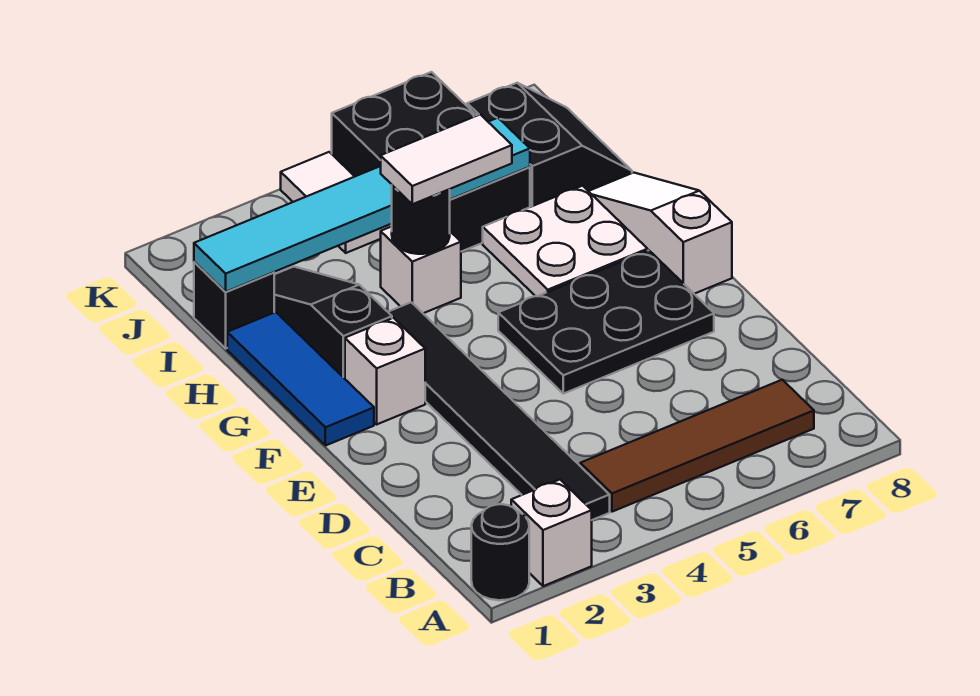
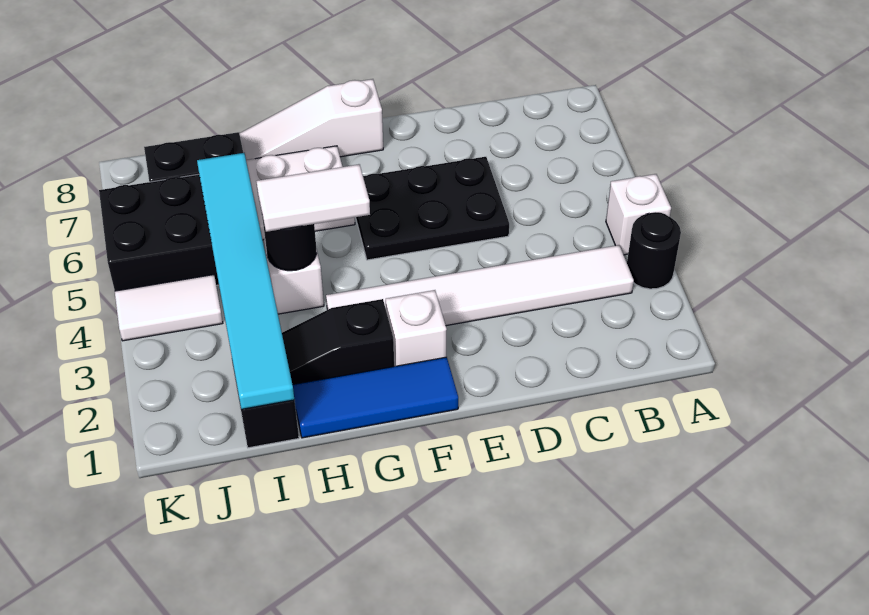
black round brick A1 level 1 -> black round brick A3 level 1
white brick A2 level 1 -> white brick A4 level 1
black tile B3:G3 level 1 -> white tile B3:G3 level 1
brown tile B4:B7 level 1 -> none
black plate E5:F7 level 1 -> black plate D5:F6 level 1
white tile H4:H5 level 3 -> white tile G4:H4 level 3

